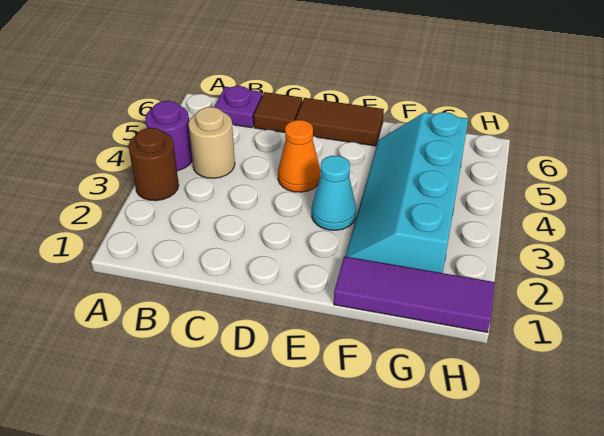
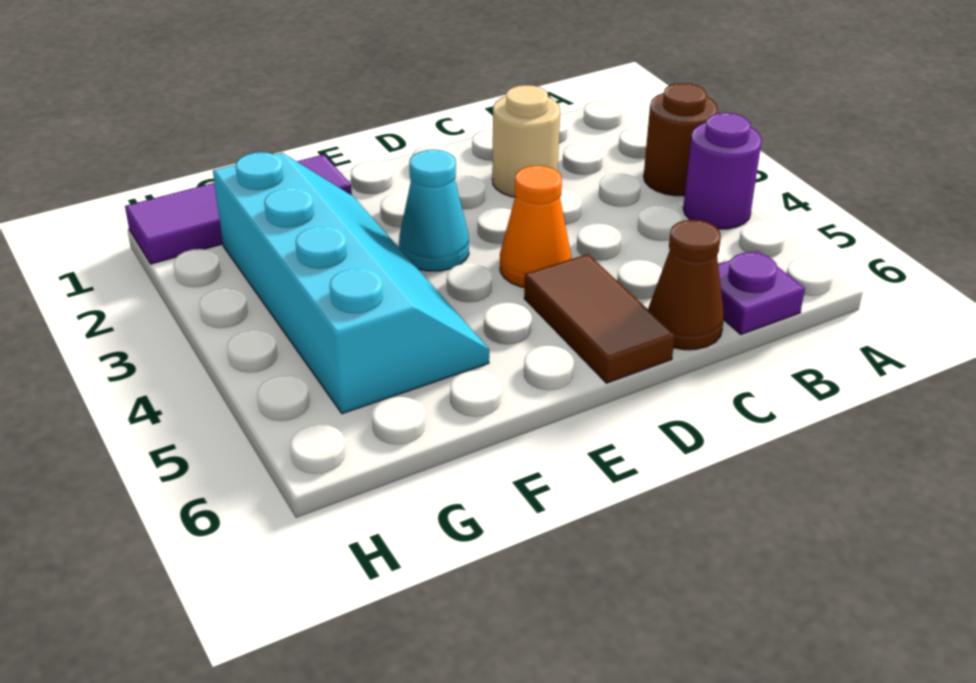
tan round brick B4 level 1 -> tan round brick C2 level 1
brown tile C6 level 1 -> brown cone C6 level 1
brown tile D6:E6 level 1 -> brown tile D5:D6 level 1

